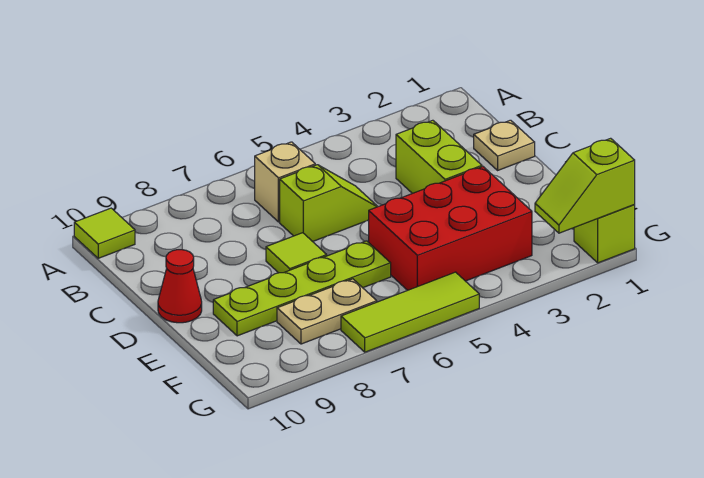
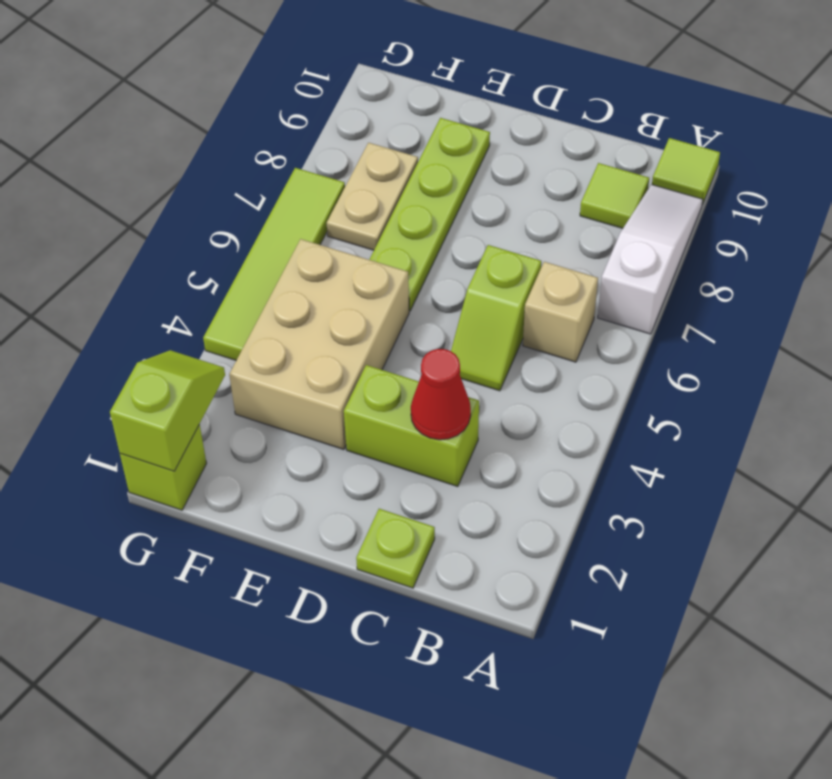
none -> white slope A7:A9 level 1 top 7
tan plate C1 level 1 -> lime plate C1 level 1
lime tile D7 level 1 -> lime tile B9 level 1
red cone D10 level 1 -> red cone C3 level 2
red brick E3:F5 level 1 -> tan brick E3:F5 level 1
lime tile G5:G7 level 1 -> lime tile G4:G7 level 1

